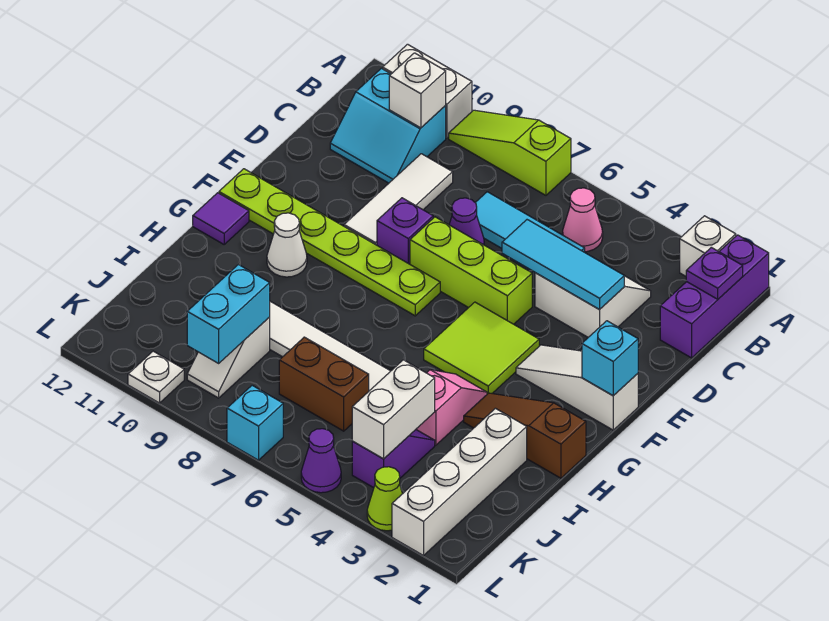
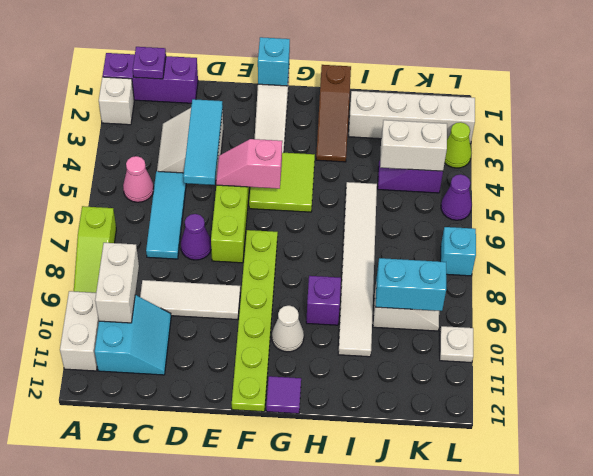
white brick B10 level 2 -> white brick B9:B10 level 2
purple brick E8 level 1 -> purple brick H9 level 1
pink slope H4:I4 level 1 top I -> pink slope E5:F5 level 2 top F
brown brick J6:J7 level 1 -> none

